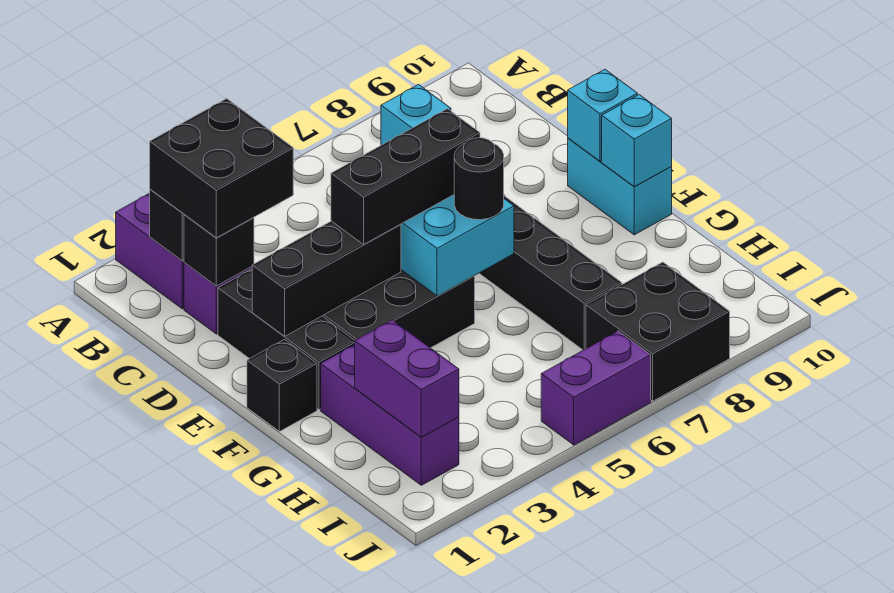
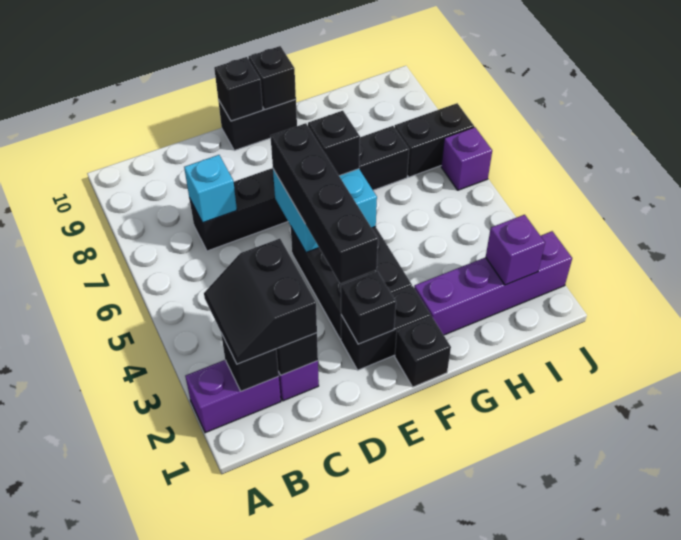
black brick B2:C3 level 3 -> black slope B2:C3 level 3 top C
black brick D2:F2 level 1 -> black brick E2:F2 level 1
black brick E2:E4 level 2 -> black brick E2 level 2
black brick E4:E6 level 3 -> black brick E3:E6 level 3
cyan brick E10:F10 level 1 -> black brick E10:F10 level 1
cyan brick E10 level 2 -> black brick E10 level 2
black round brick F6 level 3 -> black brick F6 level 3
cyan brick F10 level 2 -> black brick F10 level 2
purple brick G2:I2 level 1 -> purple brick G2:J2 level 1
purple brick H2:I2 level 2 -> purple brick I2 level 2
black brick I7:J8 level 1 -> black brick I7:J7 level 1
purple brick J5:J6 level 1 -> purple brick J6 level 1

